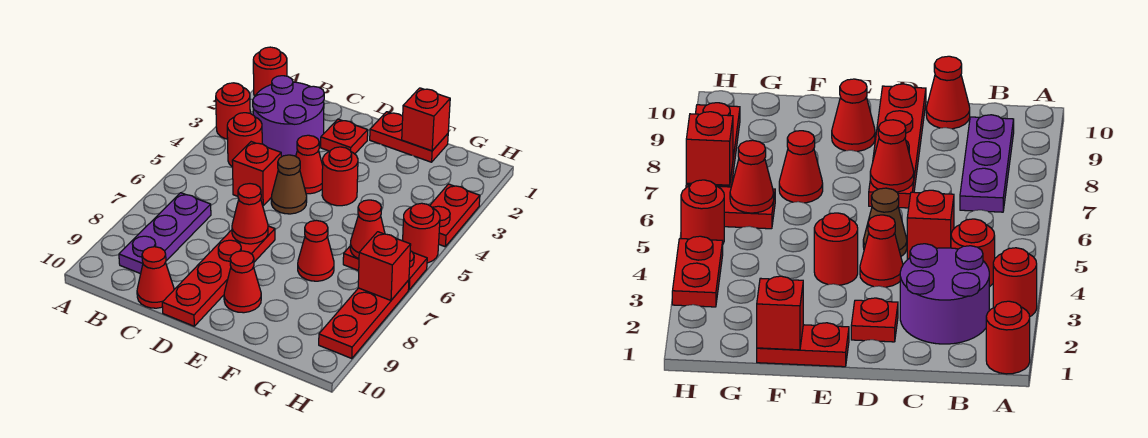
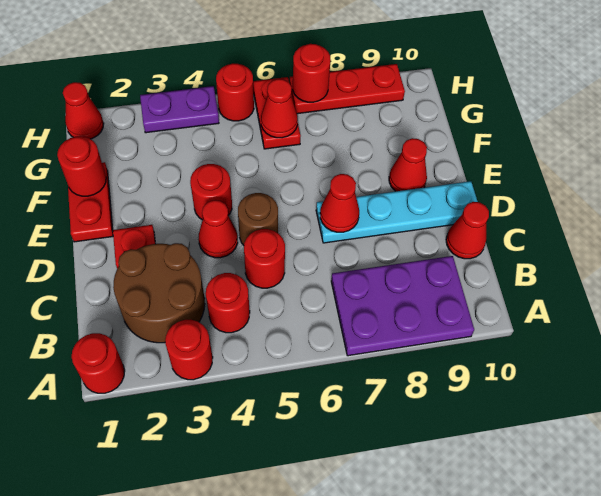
purple round brick B2:C3 level 1 -> brown round brick B2:C3 level 1
purple plate B7:B9 level 1 -> purple plate A7:B9 level 1
red brick C5 level 1 -> red round brick C5 level 1
brown cone D5 level 1 -> brown round brick D5 level 1
red plate D7:D10 level 1 -> cyan plate D7:D10 level 1
red brick F1 level 2 -> red round brick F1 level 2
red cone F7 level 1 -> red cone H1 level 1
red plate H3:H4 level 1 -> purple plate H3:H4 level 1
red brick H7 level 2 -> red round brick H7 level 2

